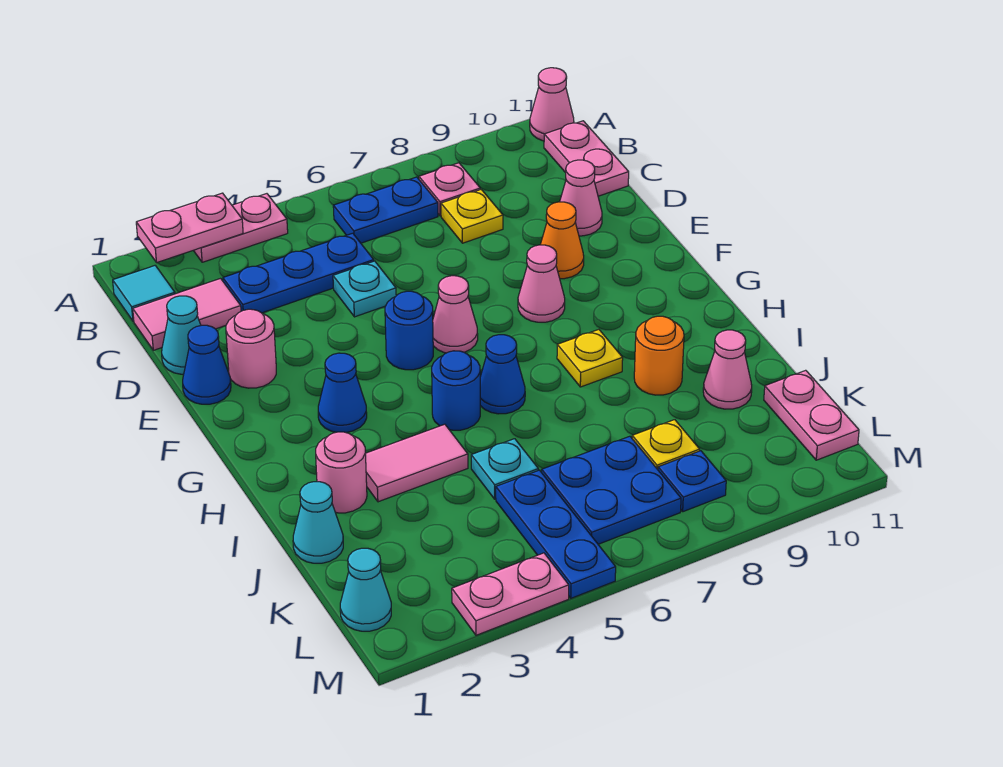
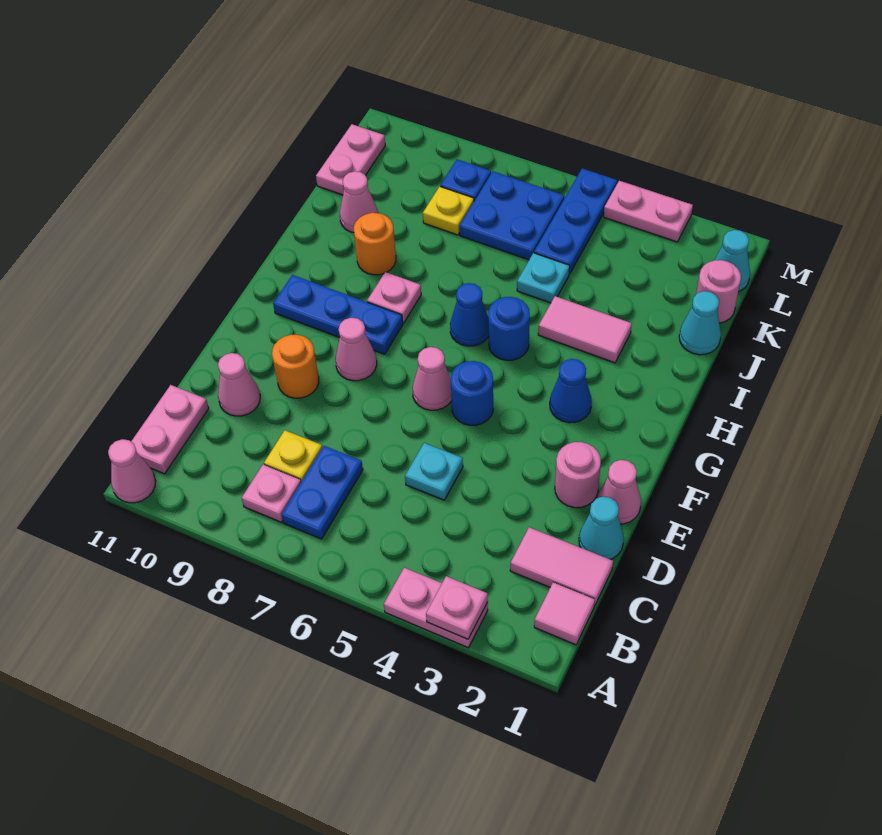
pink plate A2:A3 level 2 -> pink plate A3 level 2
cyan tile B1 level 1 -> pink tile B1 level 1
blue plate B6:B7 level 1 -> blue plate B7:C7 level 1
blue plate C3:C5 level 1 -> blue plate G8:G10 level 1
blue cone E1 level 1 -> pink cone E1 level 1
orange cone E9 level 1 -> orange round brick E9 level 1
yellow plate H8 level 1 -> pink plate H8 level 1
pink round brick I2 level 1 -> pink round brick K1 level 1

